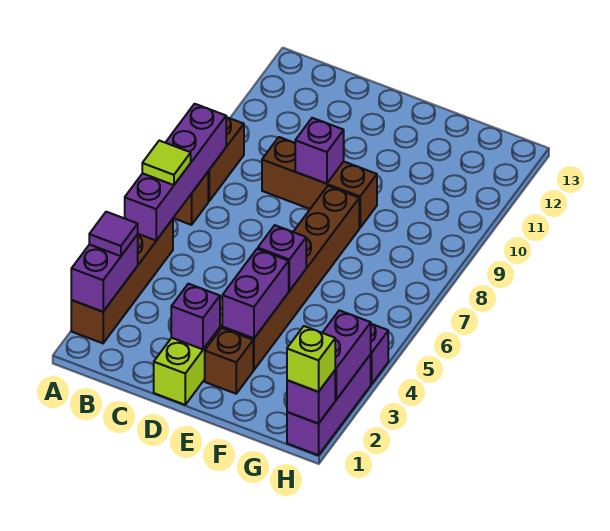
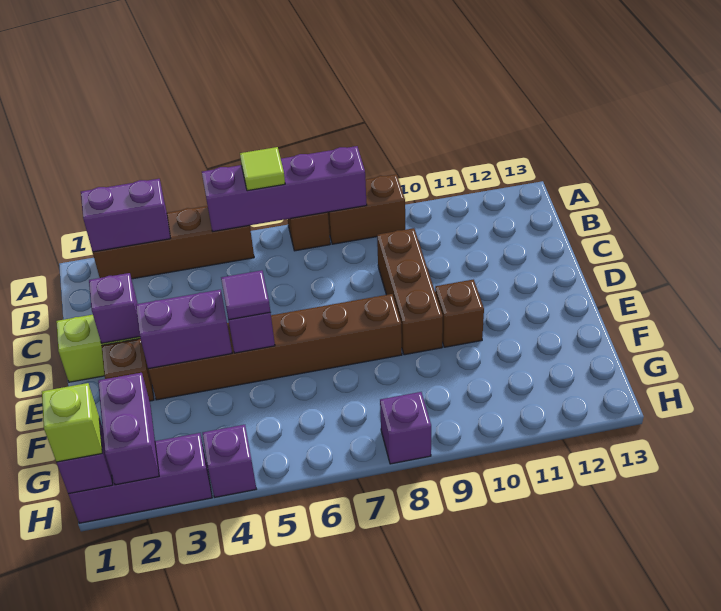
purple tile A3 level 3 -> purple tile E5 level 3
purple brick D9 level 2 -> purple brick H8 level 1
none -> brown brick E10 level 1
purple brick H2:H3 level 2 -> purple brick G2:H2 level 2

